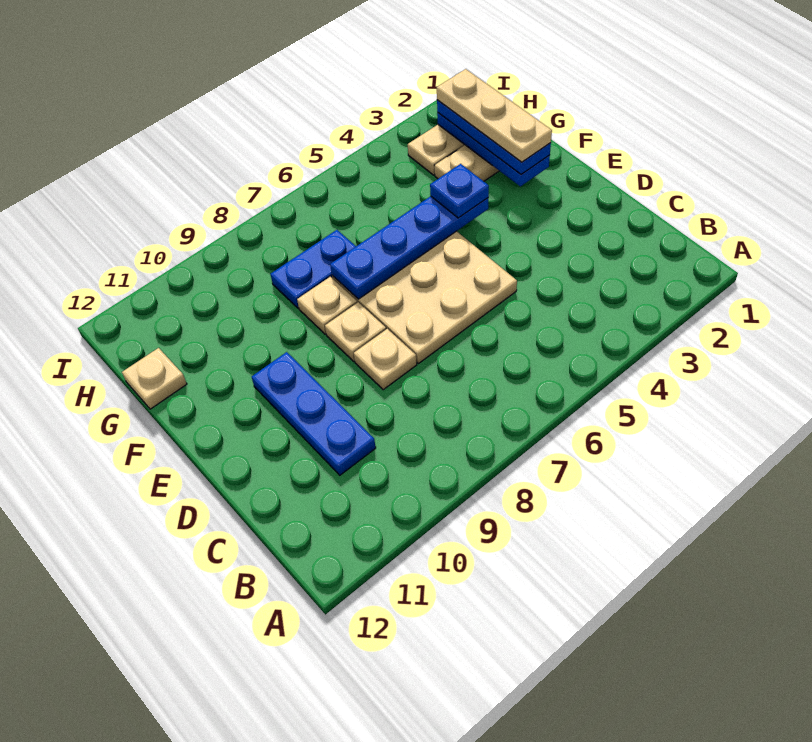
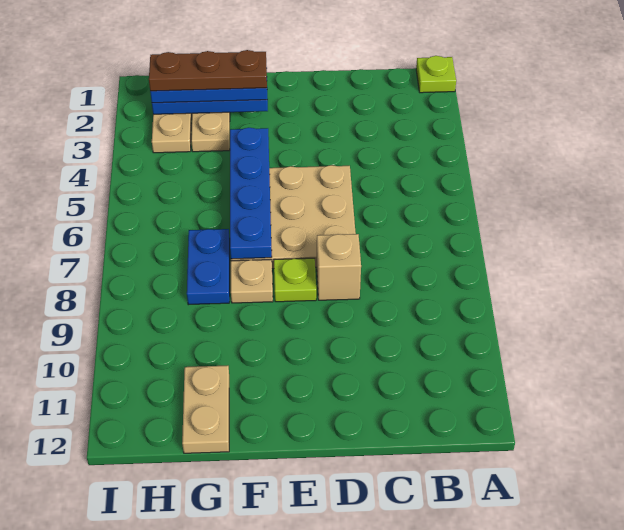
none -> lime plate A1 level 1
blue plate C10:E10 level 1 -> none
tan plate D8 level 1 -> tan brick D8 level 1
tan plate E8 level 1 -> lime plate E8 level 1
tan plate F2:H2 level 4 -> brown plate F2:H2 level 4
blue plate F4 level 3 -> none
tan plate G12 level 1 -> tan plate G11:G12 level 1

